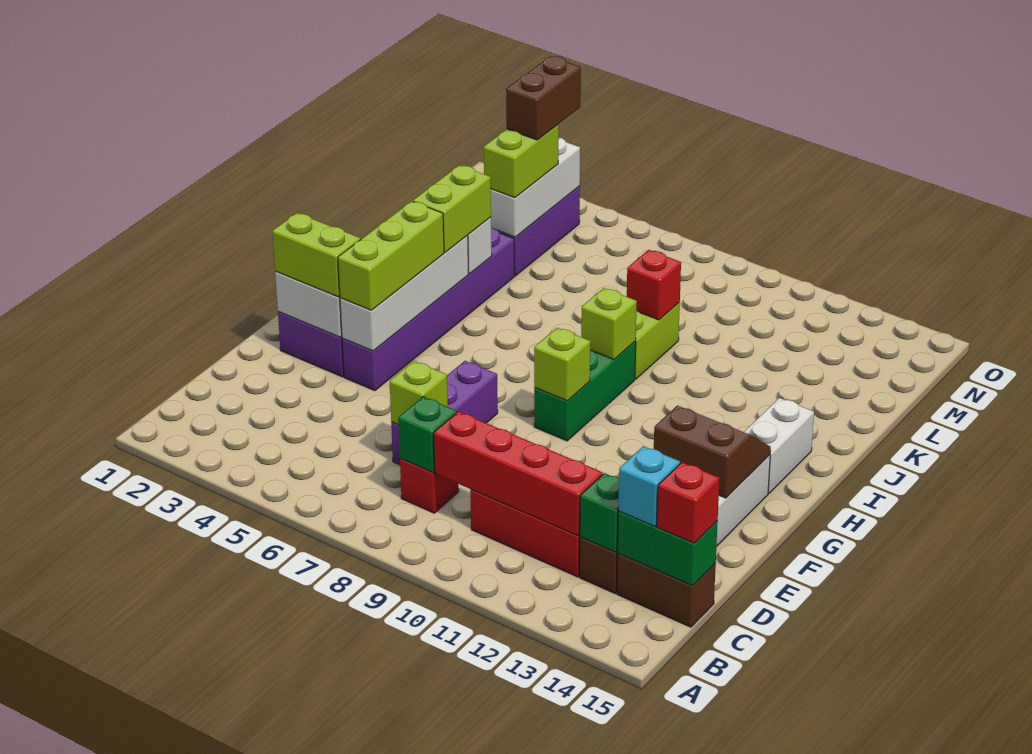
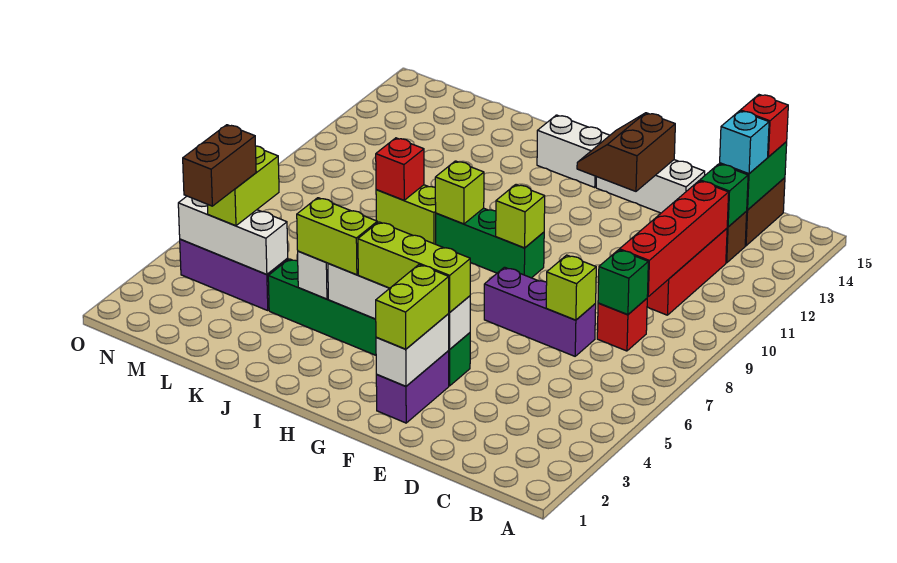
purple brick F4:K4 level 1 -> green brick F4:K4 level 1
lime brick L4:M4 level 3 -> lime brick M4:M5 level 3
brown brick M4:N4 level 4 -> brown brick M3:M4 level 4

